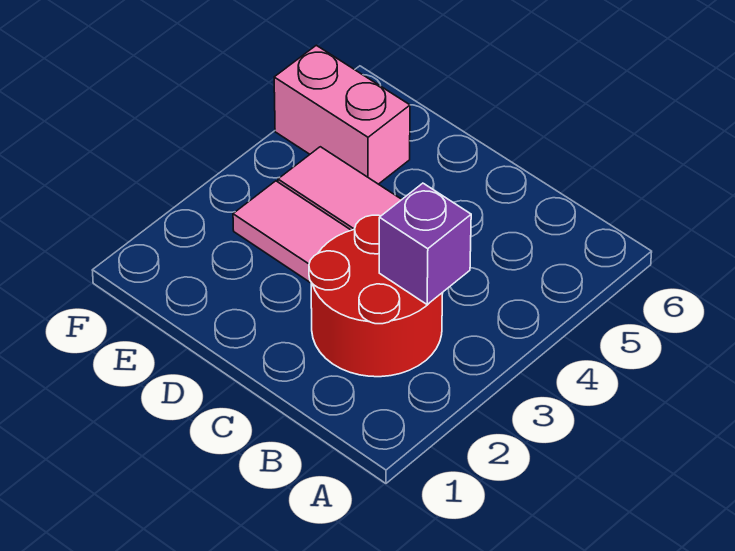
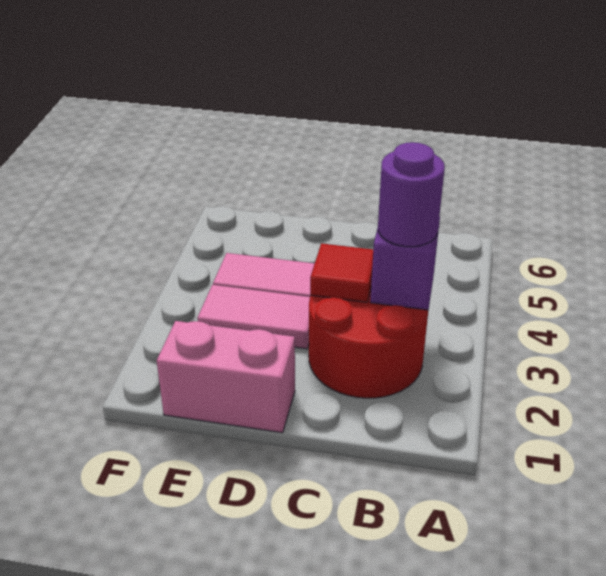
none -> purple round brick B3 level 3
none -> red tile C3 level 2
pink brick E5:F5 level 1 -> pink brick D1:E1 level 1

